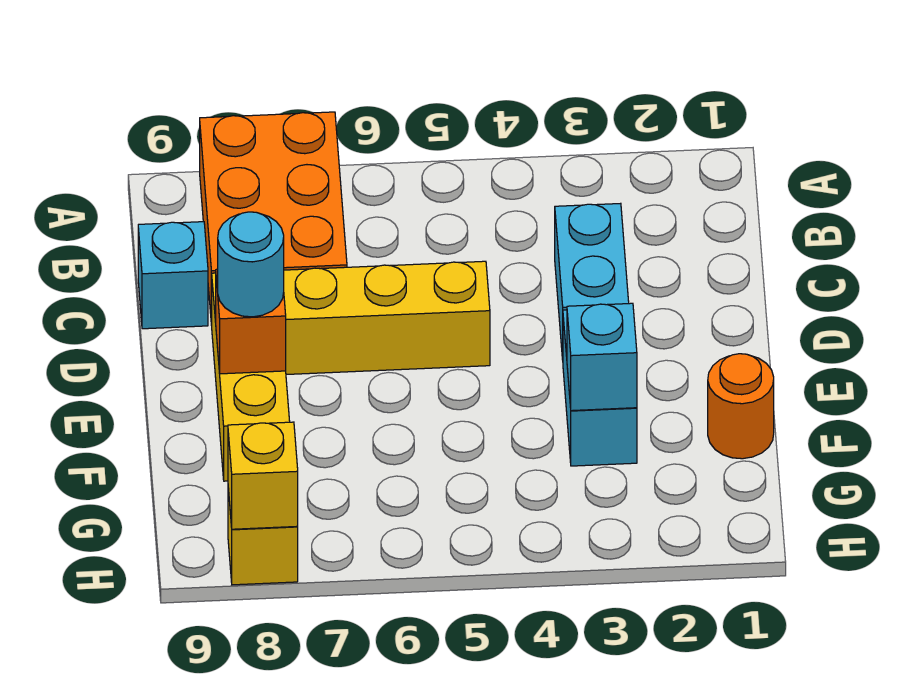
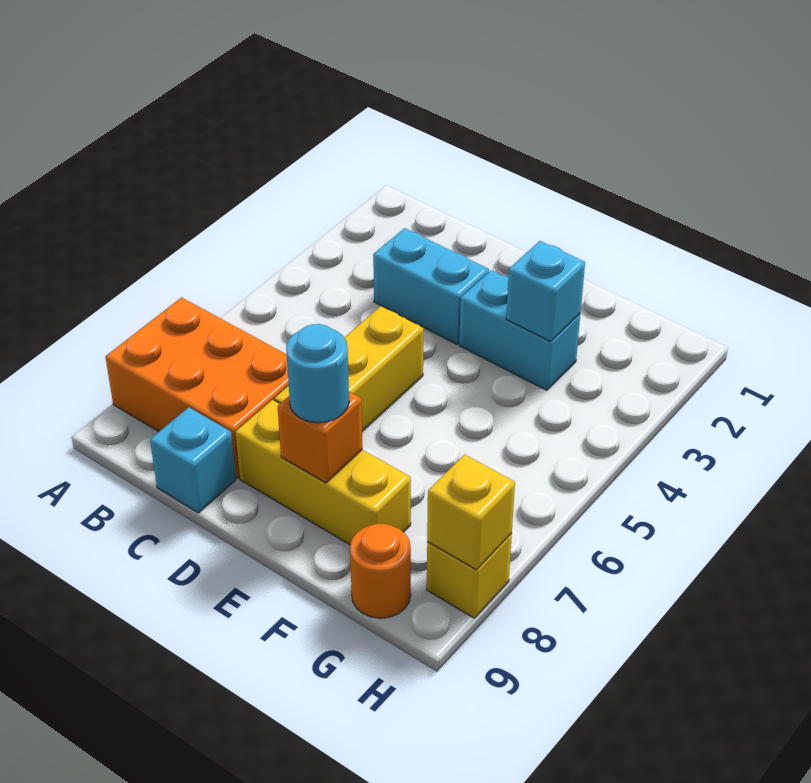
orange round brick F1 level 1 -> orange round brick G9 level 1

